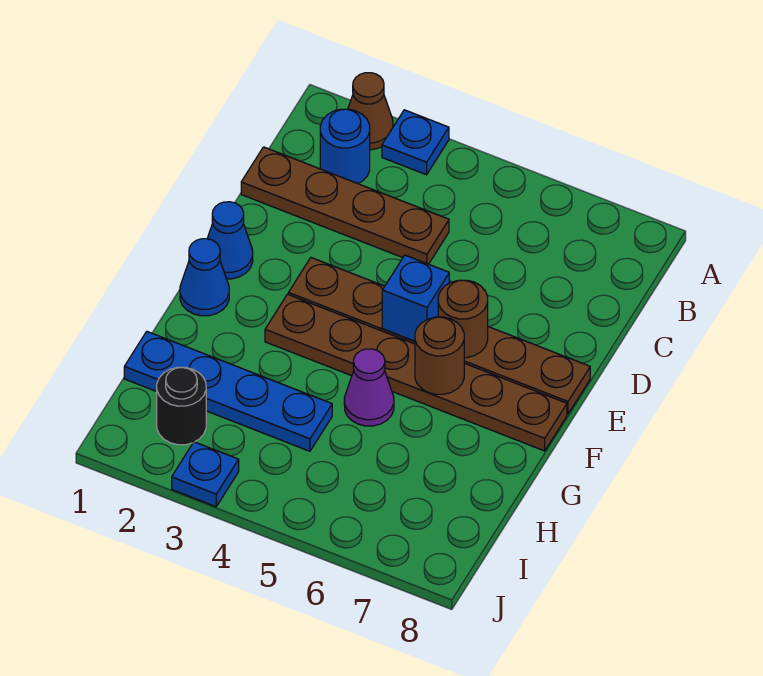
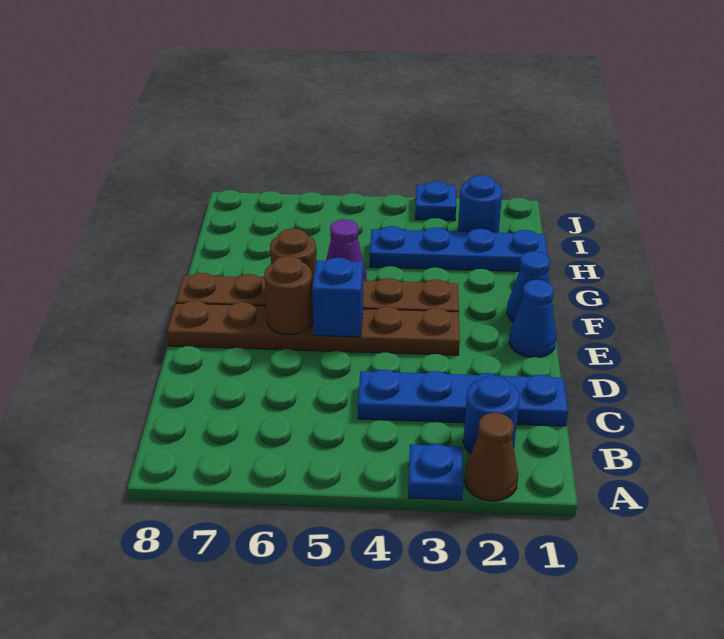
brown plate C1:C4 level 1 -> blue plate C1:C4 level 1
black round brick I2 level 1 -> blue round brick I2 level 1

